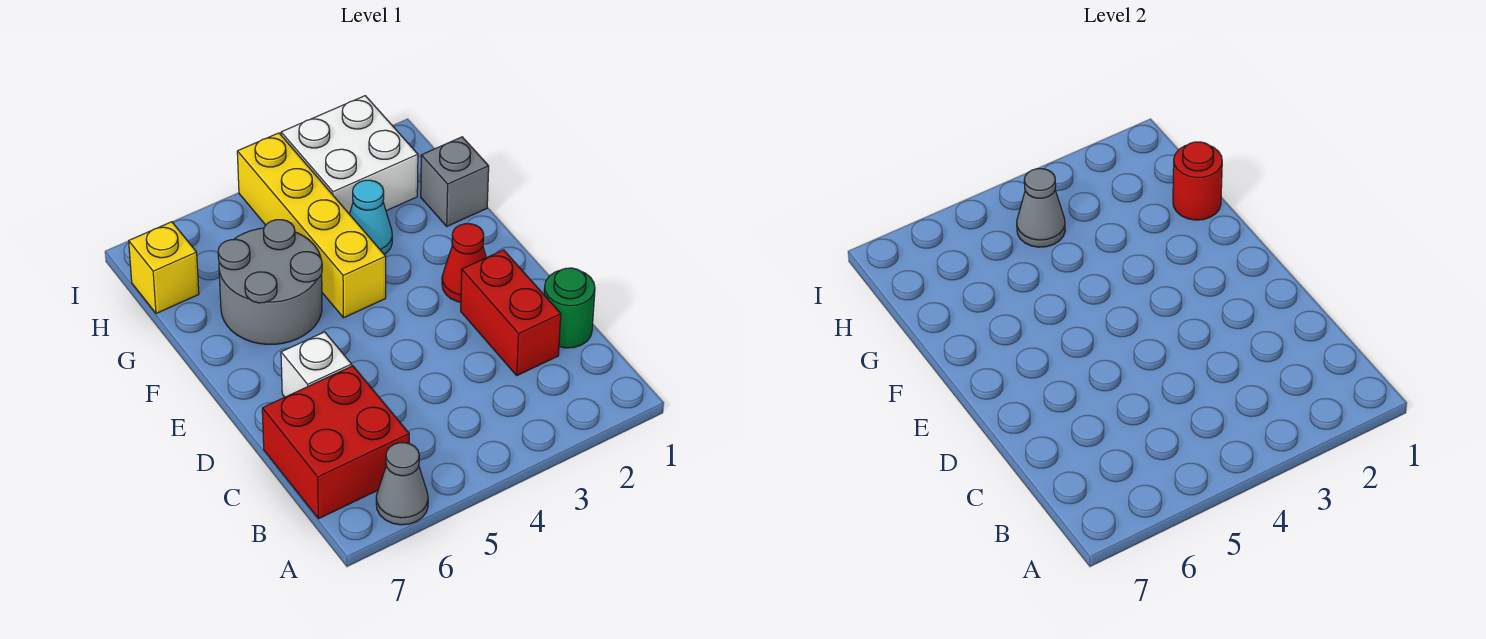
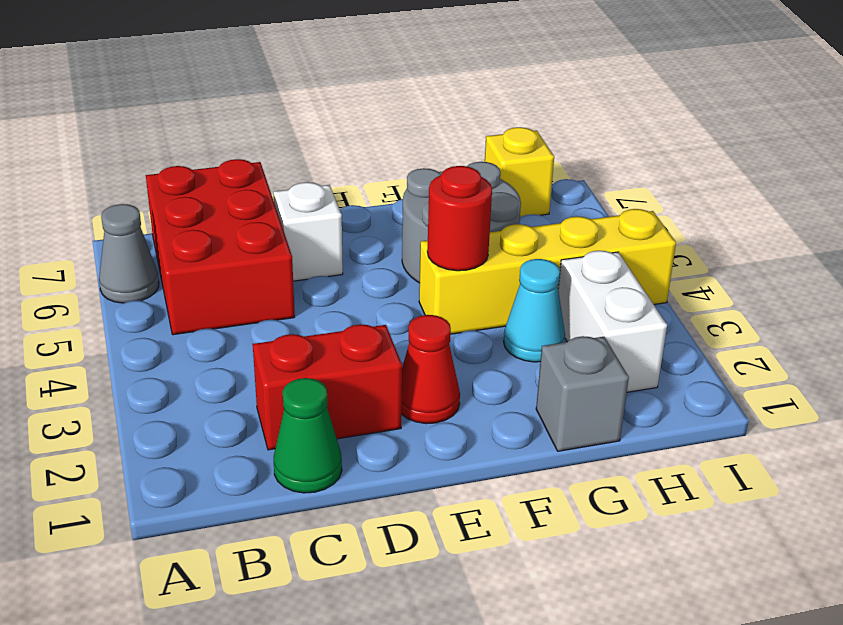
red brick B6:C7 level 1 -> red brick B5:C7 level 1
green round brick C1 level 1 -> green cone C1 level 1
red round brick G1 level 2 -> red round brick F4 level 2
white brick H2:I3 level 1 -> white brick H2:H3 level 1
grey cone H4 level 2 -> none

